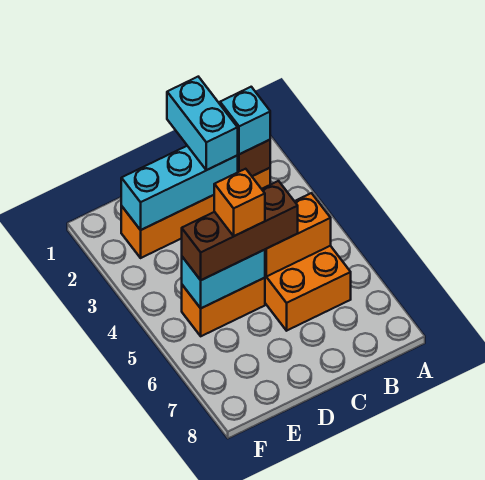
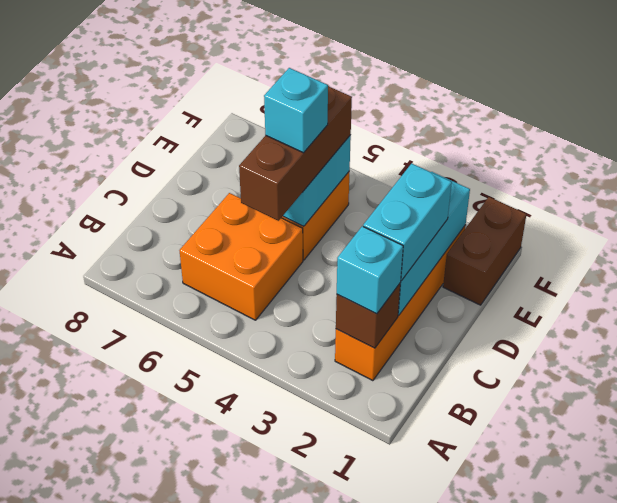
orange brick B5:C5 level 2 -> none
cyan brick C1:C2 level 3 -> cyan brick C2:D2 level 3
orange brick D5 level 4 -> cyan brick D5 level 4
none -> brown brick E1:F1 level 1

